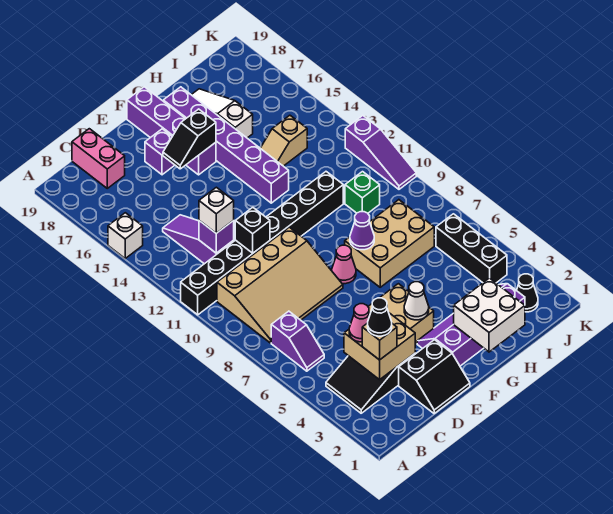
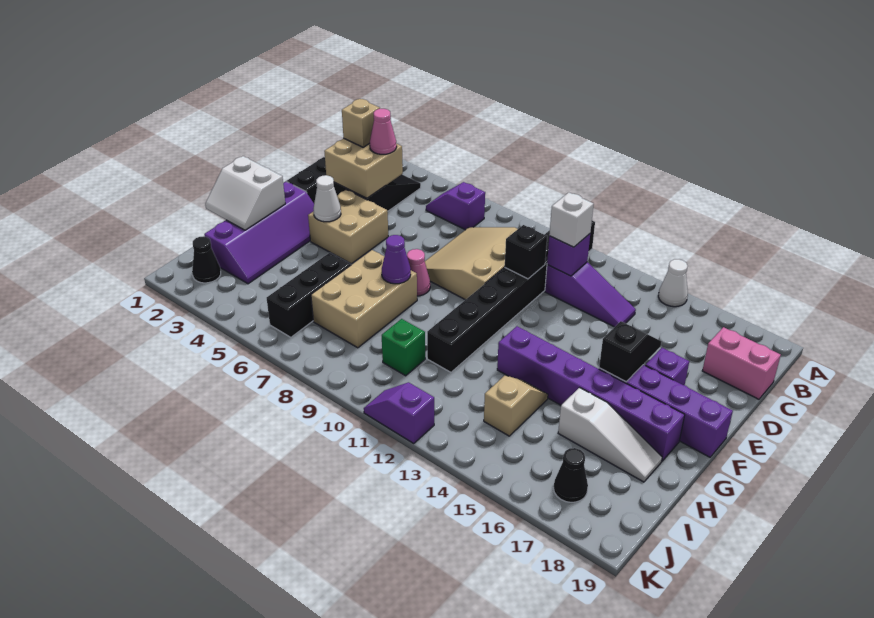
white brick A15 level 1 -> white cone A15 level 1
tan slope B8:E10 level 1 top 10 -> tan slope C8:E10 level 1 top 10
black cone C3 level 4 -> black cone J17 level 1
white brick G1:H2 level 2 -> white slope G1:H2 level 2 top G
black brick J4:J6 level 1 -> black brick H6:J6 level 1
purple slope K10:K12 level 1 top 12 -> purple slope K11:K12 level 1 top 12

